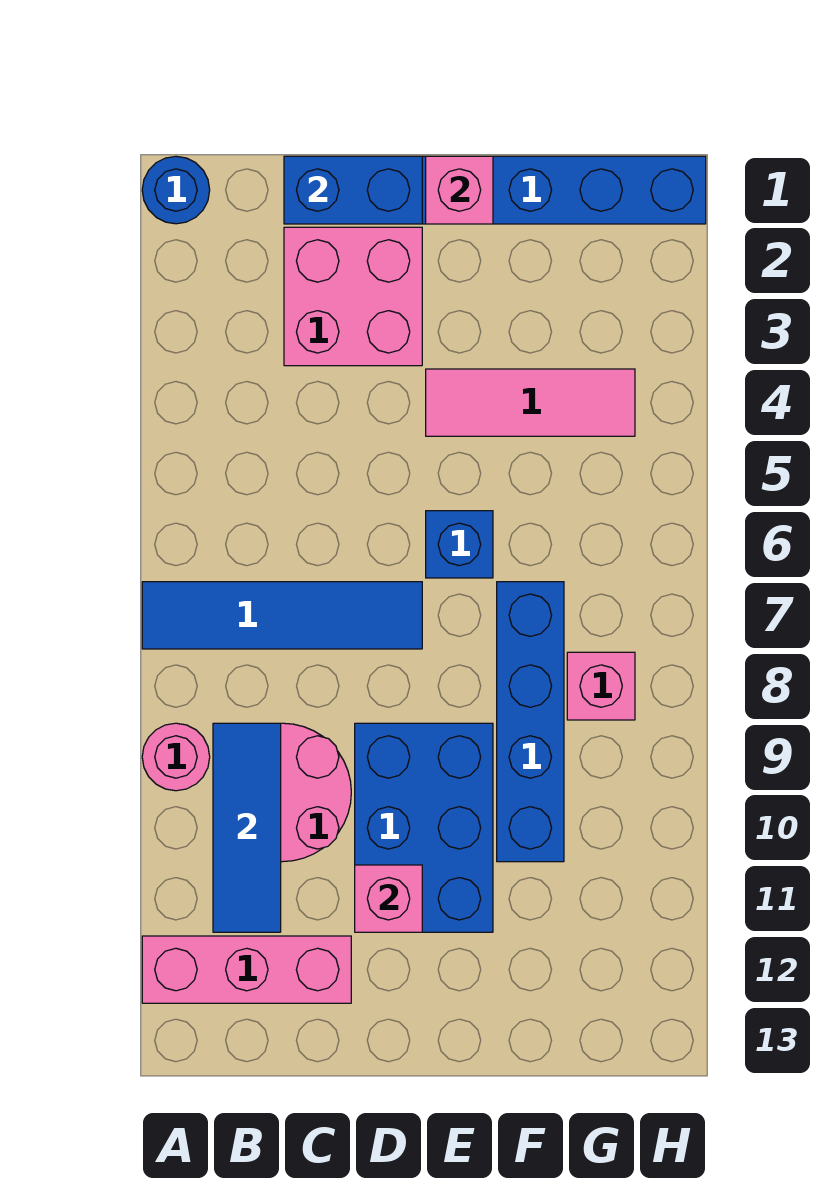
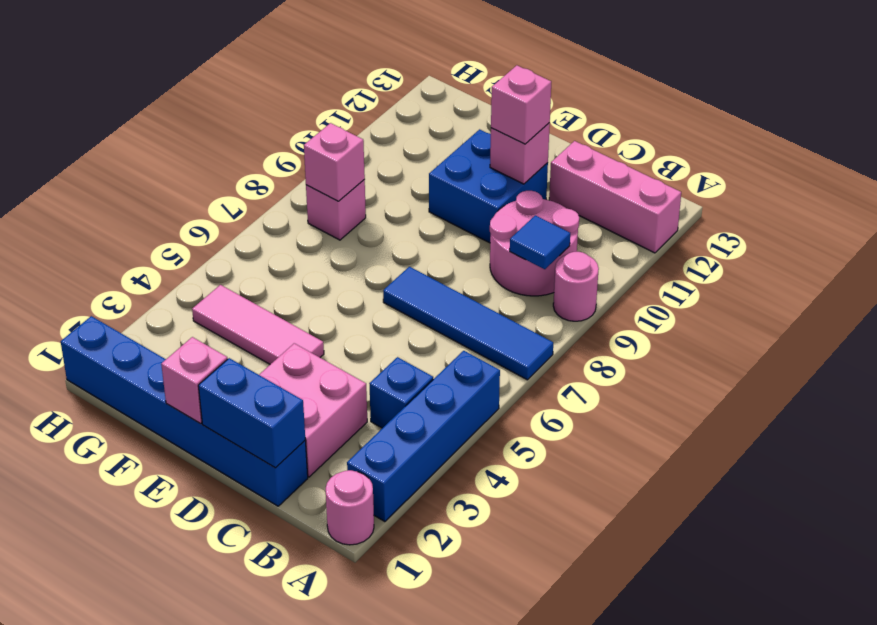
blue round brick A1 level 1 -> pink round brick A1 level 1
blue tile B9:B11 level 2 -> blue tile B9 level 2
blue brick D9:E11 level 1 -> blue brick D10:E11 level 1
none -> pink brick D11 level 3
blue brick E6 level 1 -> blue brick B4 level 1
blue brick F7:F10 level 1 -> blue brick A2:A5 level 1
none -> pink brick G8 level 2

